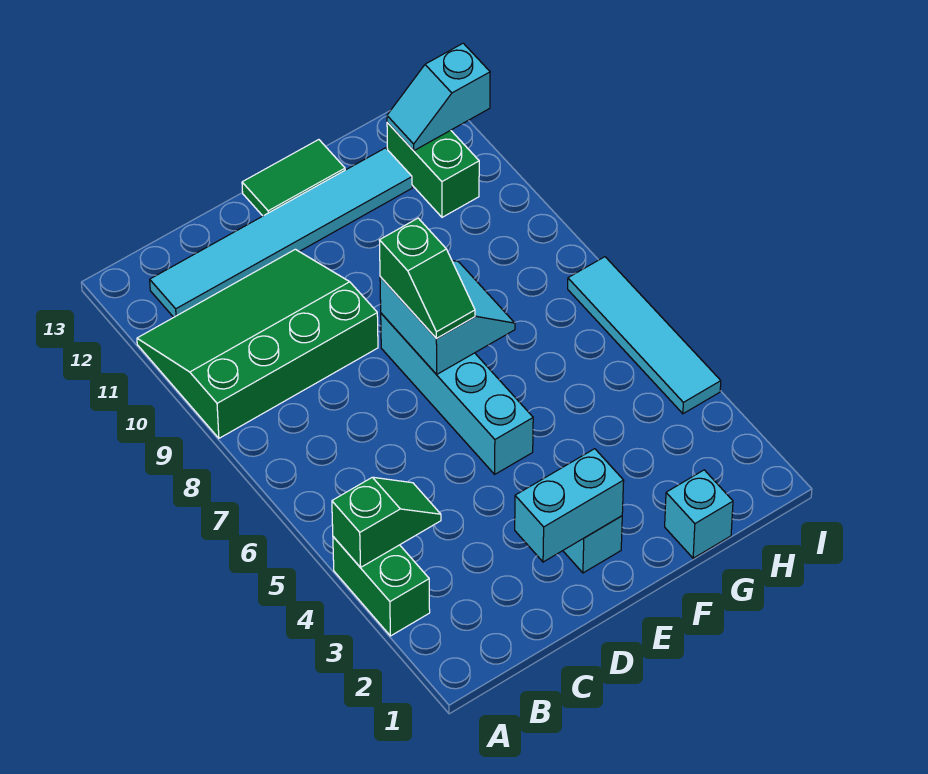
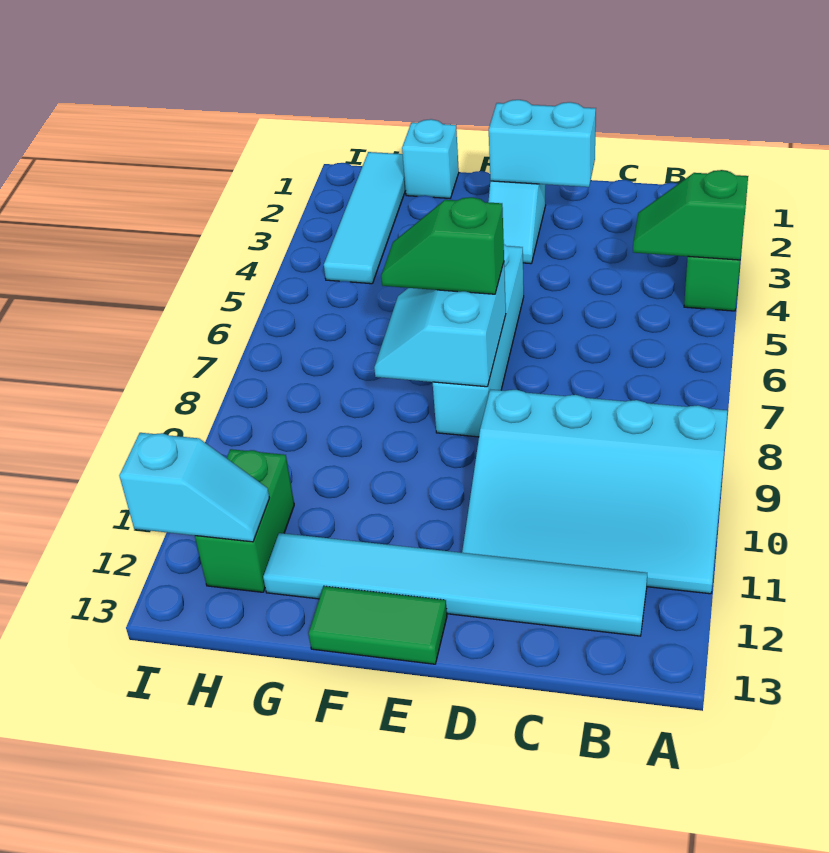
green slope A9:D11 level 1 top 9 -> cyan slope A9:D11 level 1 top 9
green slope E7:E8 level 3 top 8 -> green slope E7:F7 level 3 top E
cyan tile I4:I7 level 1 -> cyan tile H1:H4 level 1

